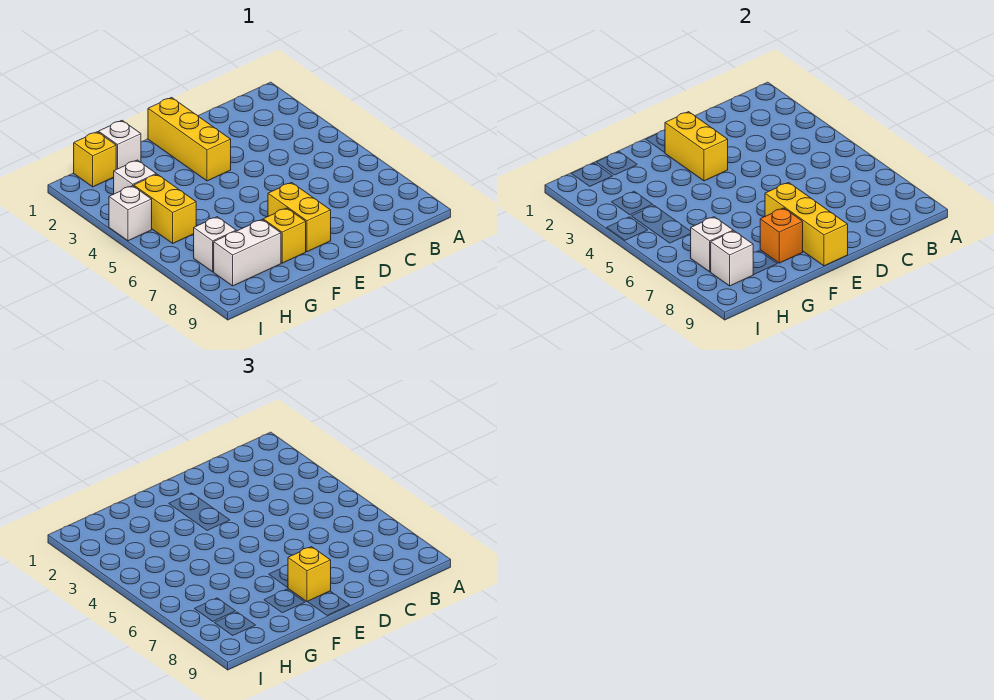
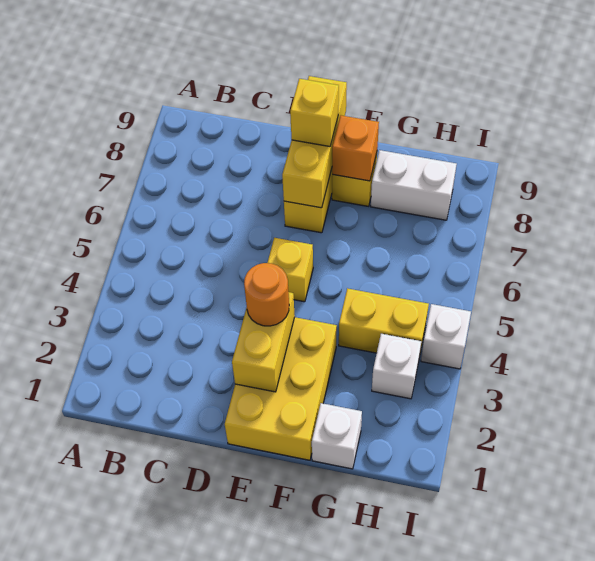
yellow brick E1:E3 level 1 -> yellow brick E1:F3 level 1
none -> orange round brick E3 level 3
yellow brick H1 level 1 -> yellow brick E5 level 1
yellow brick H4:H5 level 1 -> yellow brick G4:H4 level 1
white brick H7 level 1 -> none
white brick H7 level 2 -> none
white brick H8 level 2 -> none

